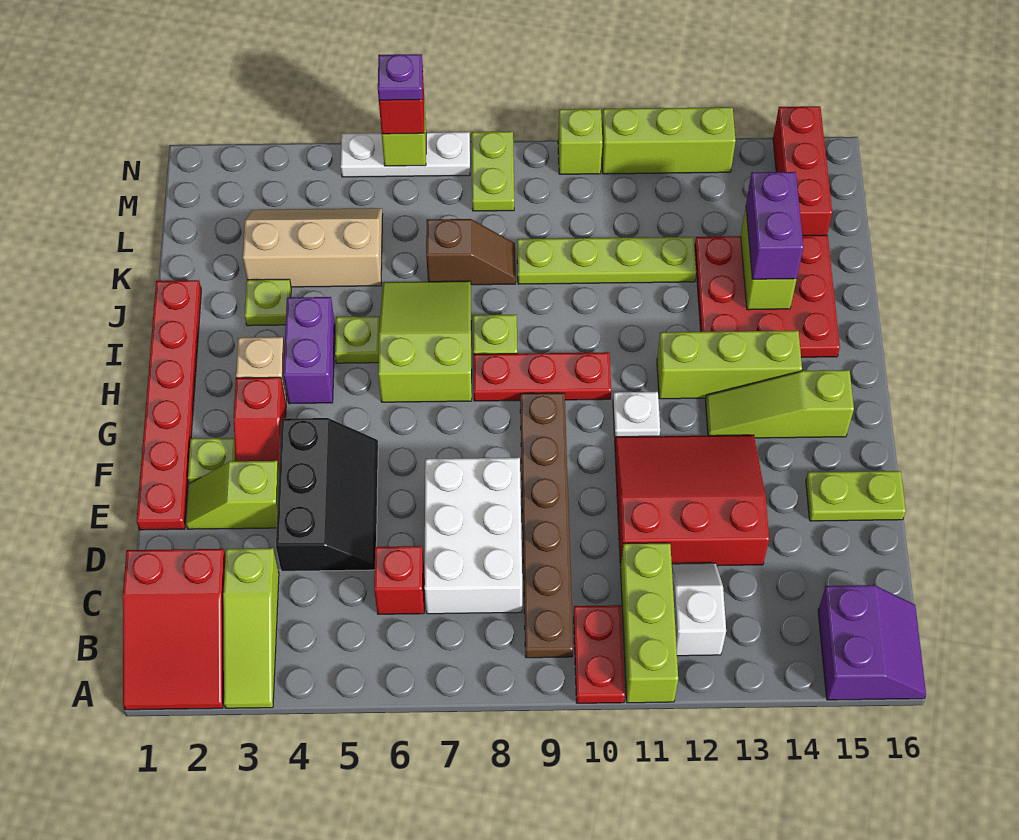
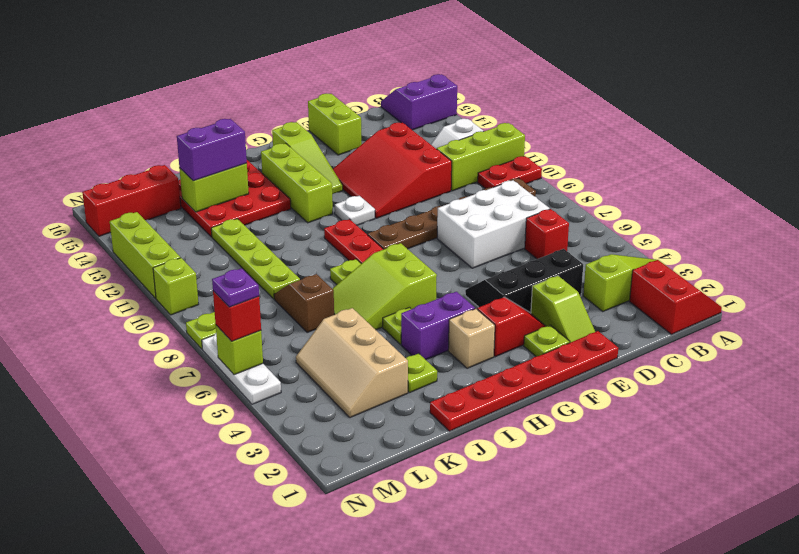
red slope A1:C2 level 1 top C -> red slope A1:B2 level 1 top B
lime plate E15:E16 level 1 -> lime brick E15:E16 level 1

